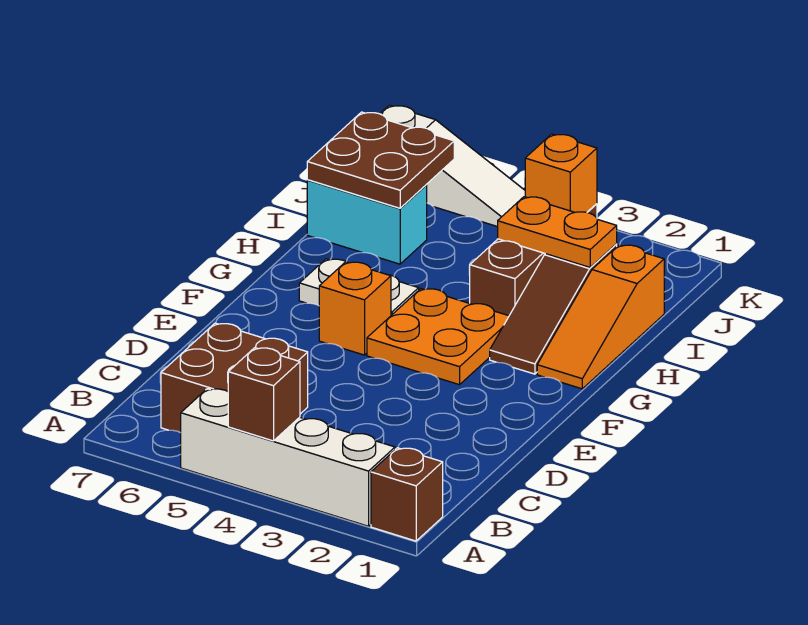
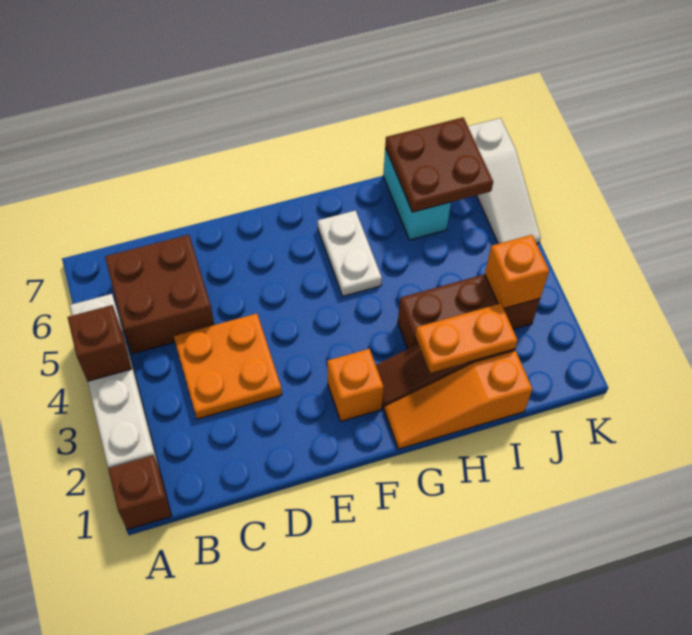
orange plate F3:G4 level 1 -> orange plate C3:D4 level 1
orange brick F5 level 1 -> orange brick F2 level 1
orange plate I2:I3 level 2 -> orange plate H2:I2 level 2

